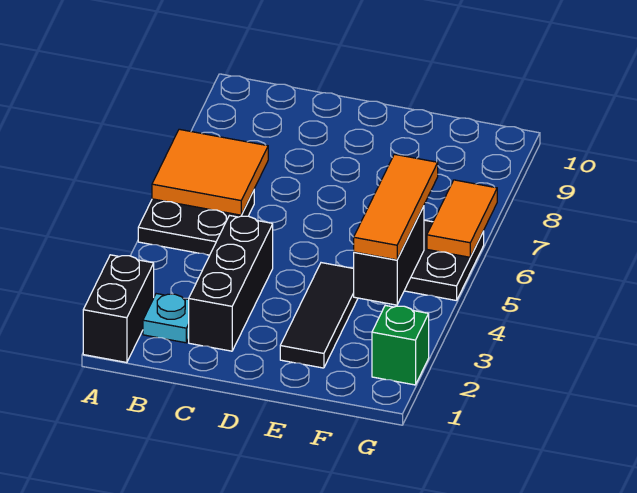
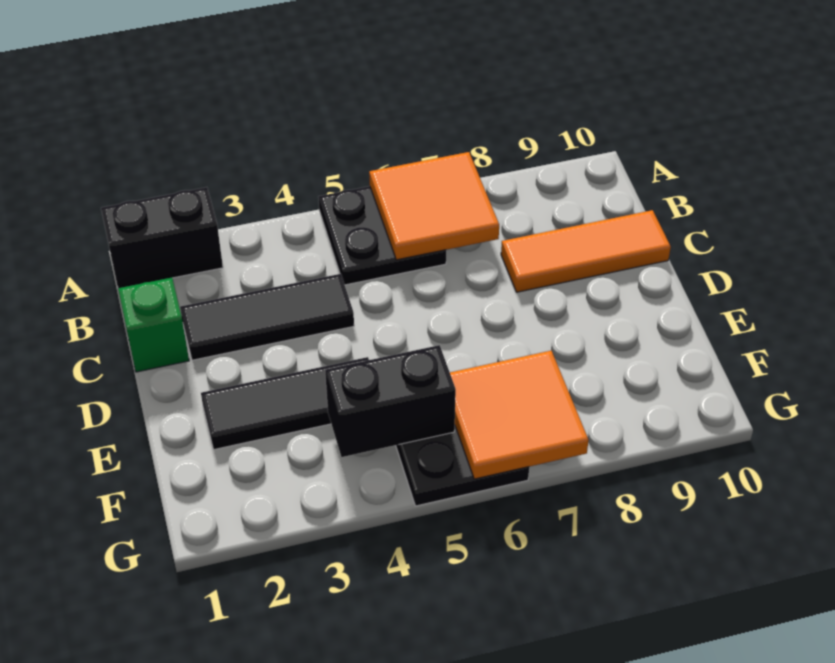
cyan plate B2 level 1 -> none
black brick C2:C4 level 1 -> black tile C2:C4 level 1
orange tile F4:F6 level 3 -> orange tile C8:C10 level 1
green brick G2 level 1 -> green brick C1 level 1
orange tile G6:G7 level 2 -> orange tile F6:G7 level 2

